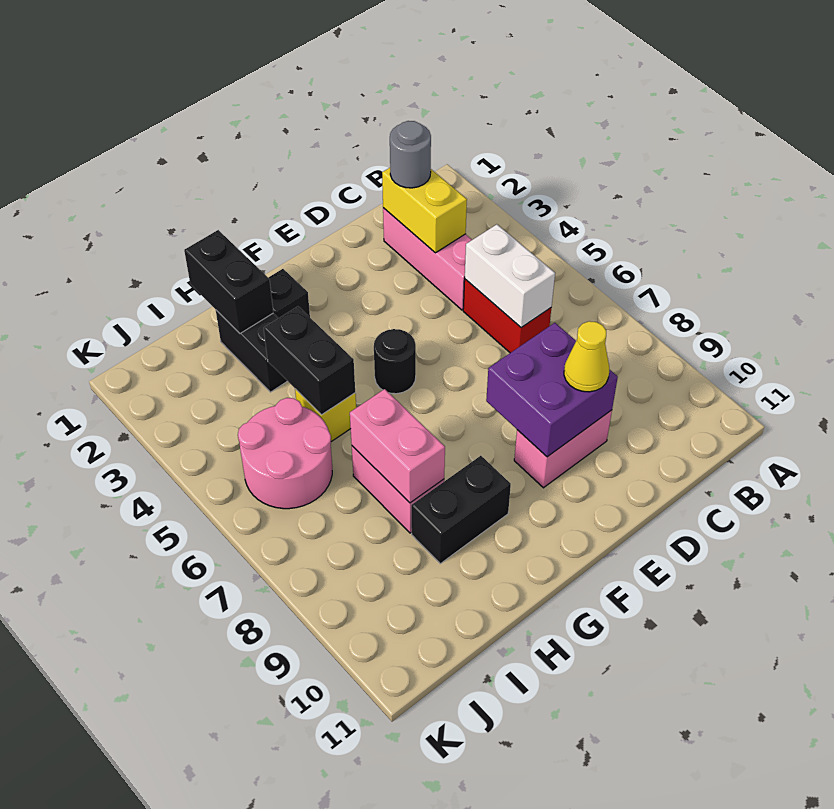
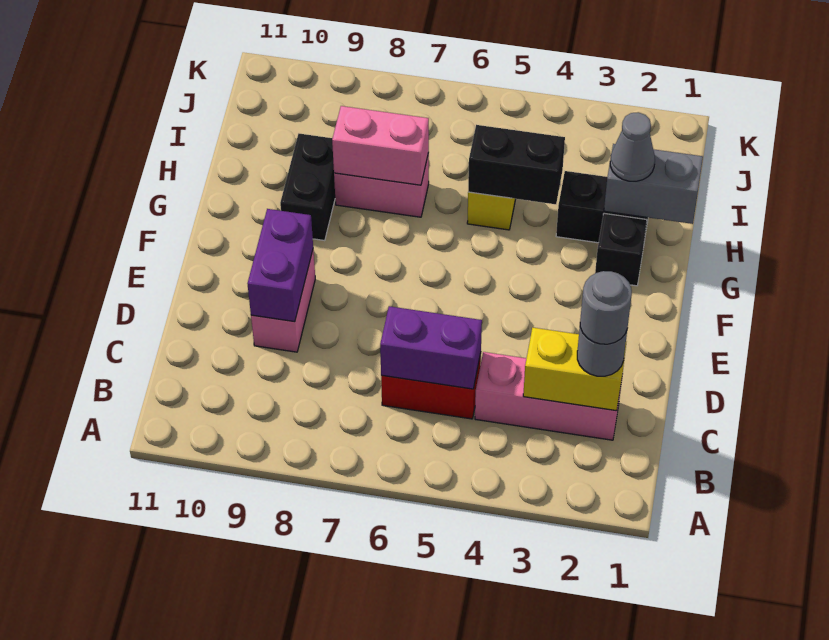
none -> grey round brick C2 level 4
white brick C5:C6 level 2 -> purple brick C5:C6 level 2
purple brick D8:E9 level 2 -> purple brick D9:E9 level 2
yellow cone D9 level 3 -> none
black round brick F5 level 1 -> none
black brick H1:H2 level 2 -> grey brick H1:H2 level 2
none -> grey cone H2 level 3
pink round brick I5:J6 level 1 -> none

